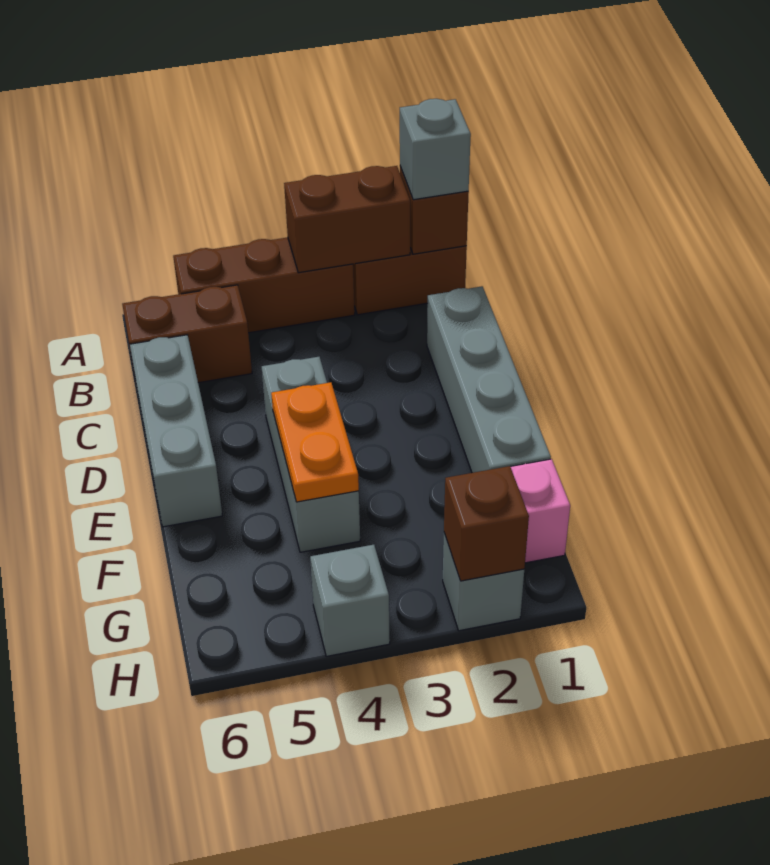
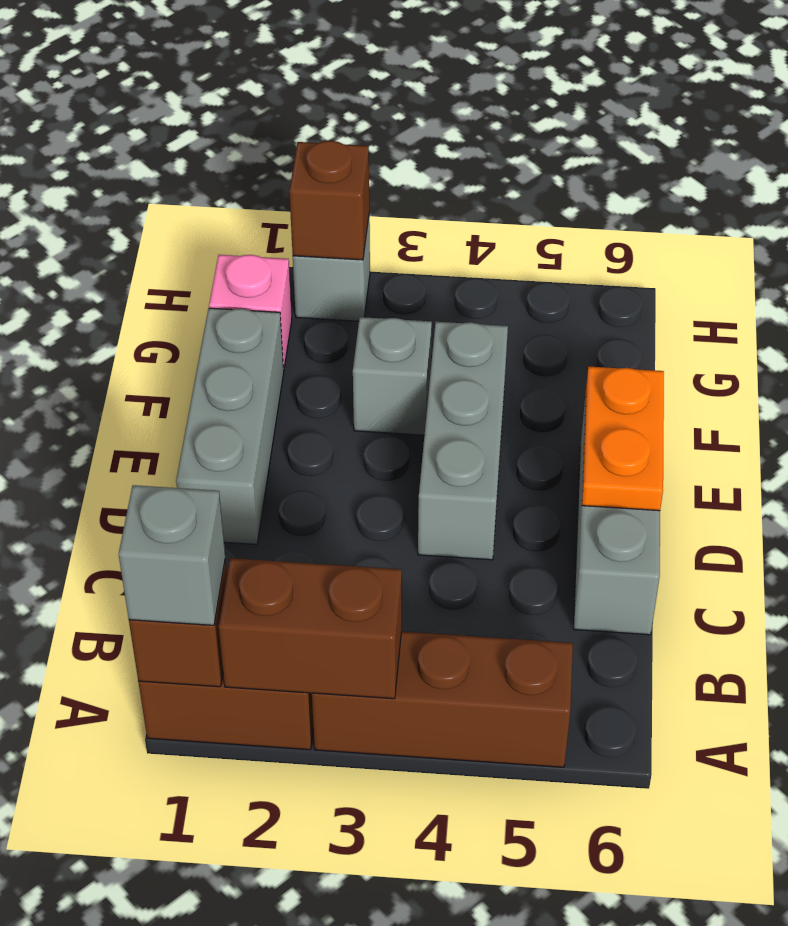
brown brick B5:B6 level 1 -> none
grey brick C1:F1 level 1 -> grey brick D1:F1 level 1
orange plate E4:F4 level 2 -> orange plate D6:E6 level 2
grey brick H4 level 1 -> grey brick F3 level 1

